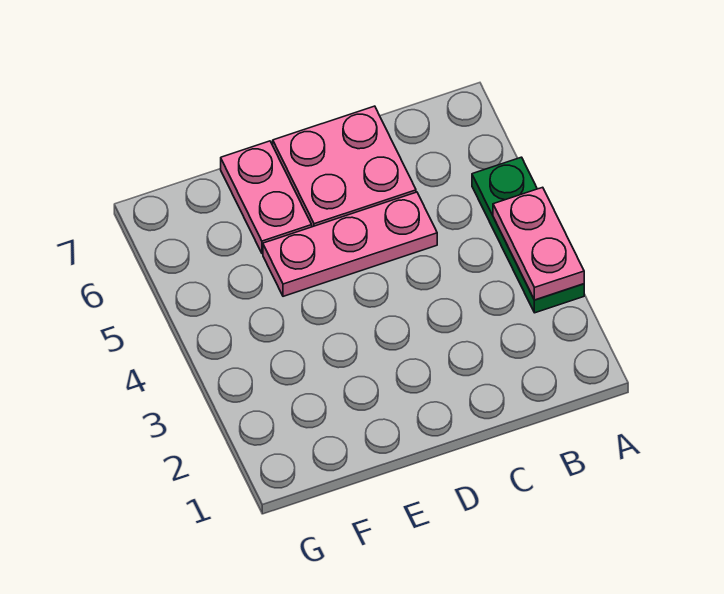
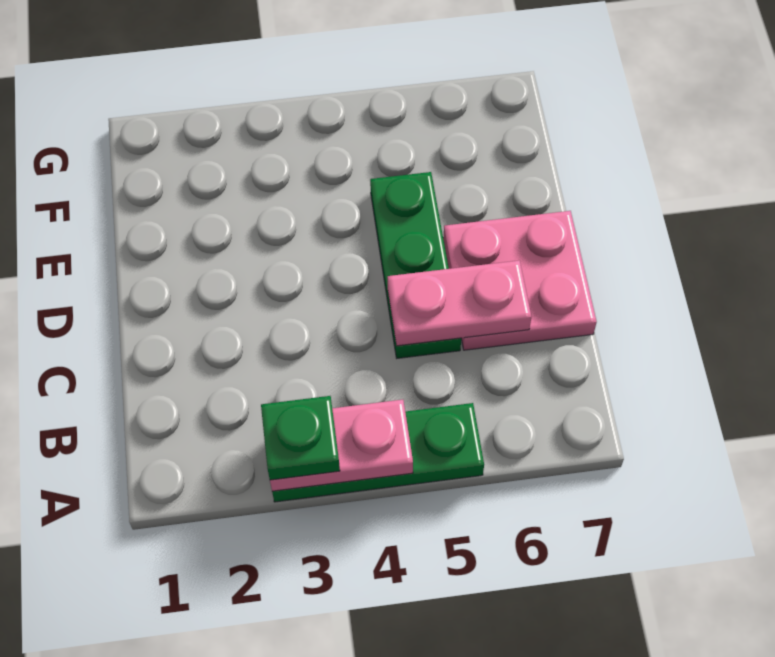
none -> green plate A3 level 3
pink plate C5:E5 level 1 -> green plate C5:E5 level 1
pink plate E6:E7 level 1 -> pink plate C5:C6 level 2

